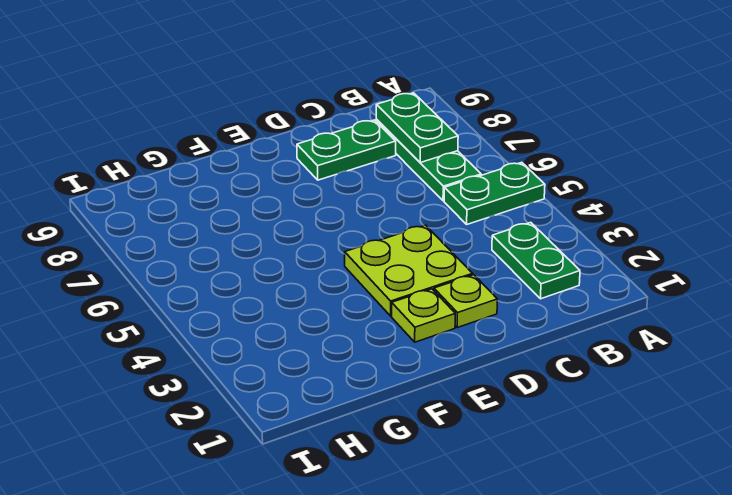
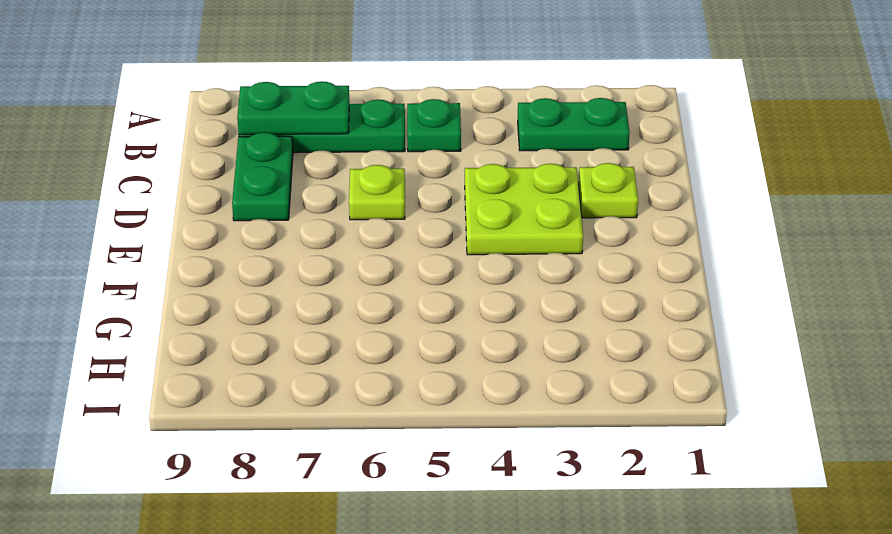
green plate A5:B5 level 1 -> green plate B5 level 1
lime plate E2 level 1 -> lime plate D6 level 1

